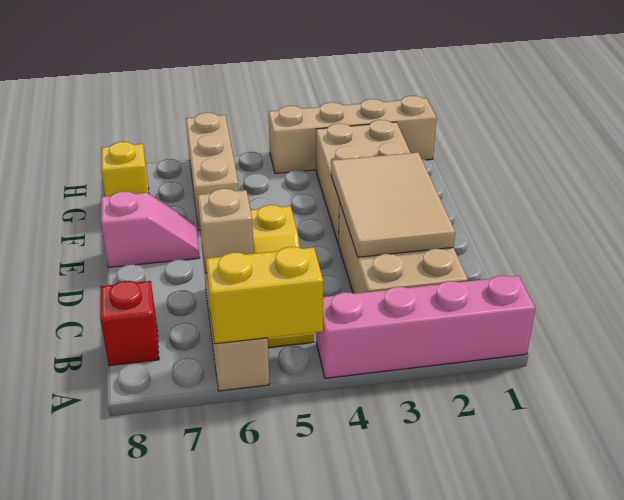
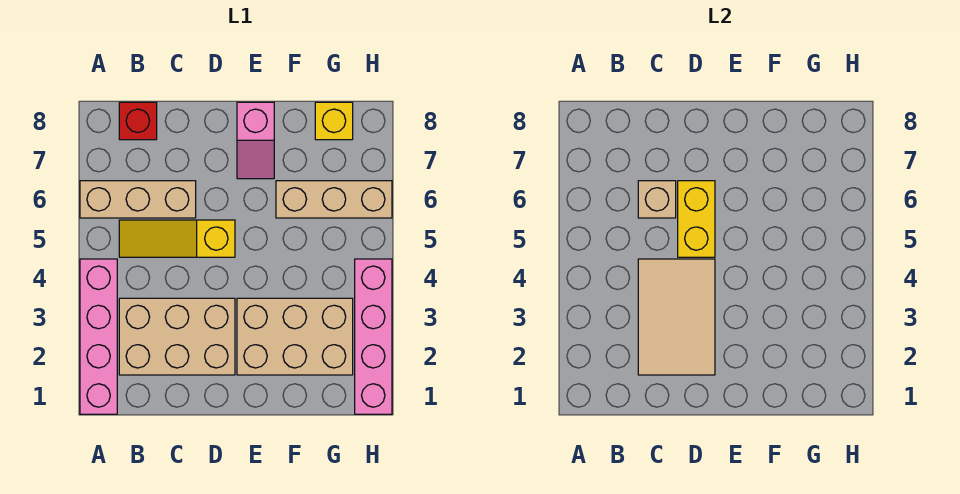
yellow brick A5:A6 level 2 -> yellow brick D5:D6 level 2
tan tile C2:E3 level 2 -> tan tile C2:D4 level 2
tan brick H1:H4 level 1 -> pink brick H1:H4 level 1

